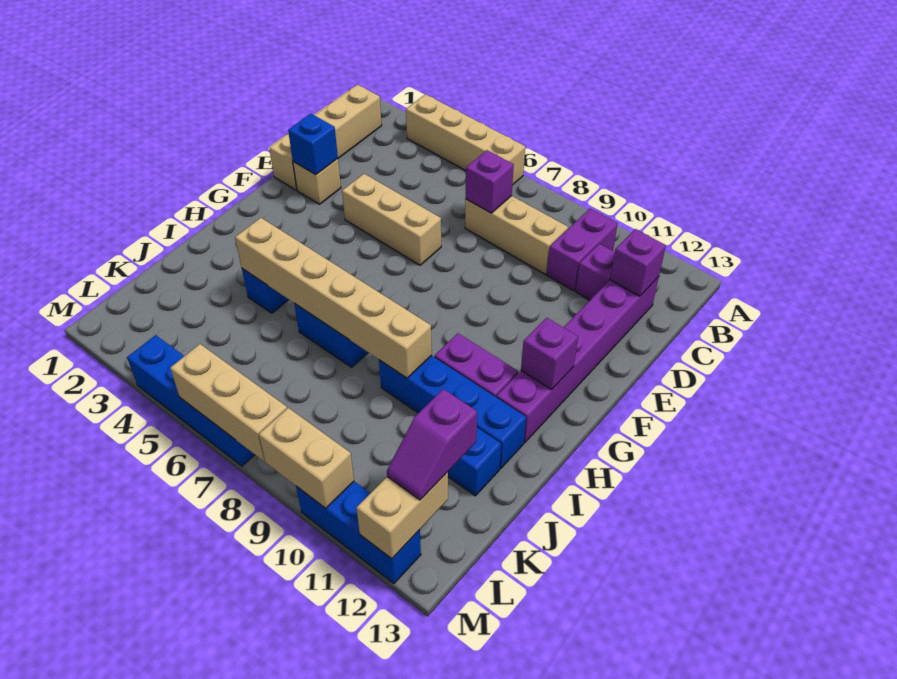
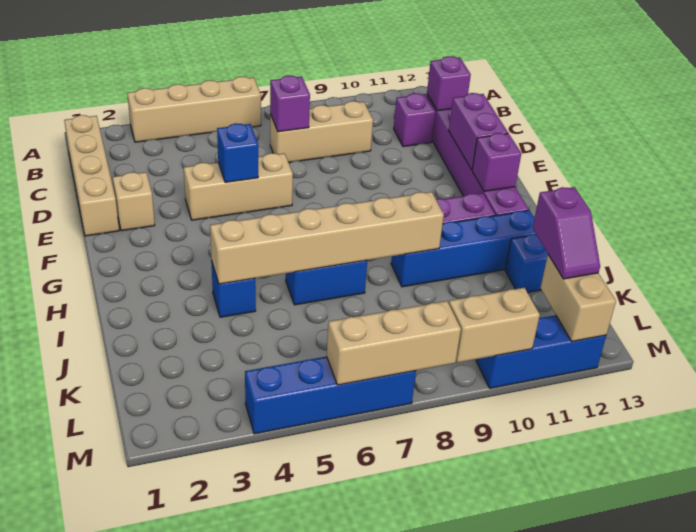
purple brick B10:C10 level 1 -> purple brick E12:F12 level 2
blue brick E2 level 2 -> blue brick E5 level 2

